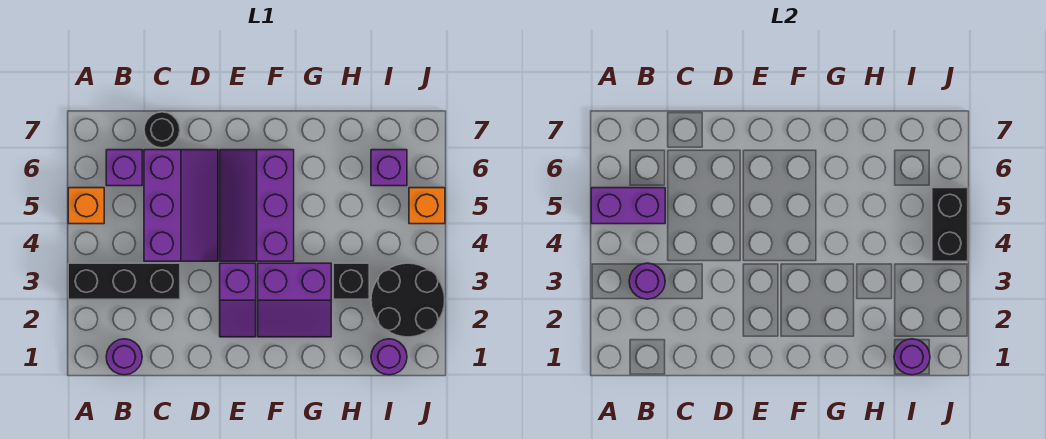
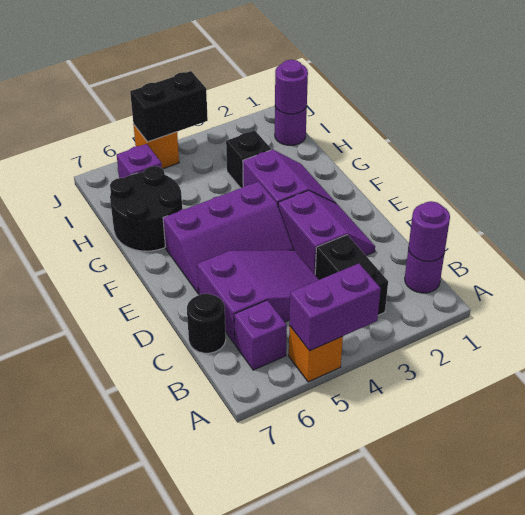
black brick A3:C3 level 1 -> black brick B3:C3 level 1
purple brick A5:B5 level 2 -> purple brick A4:A5 level 2
purple round brick B3 level 2 -> purple round brick B1 level 2
purple slope C4:D6 level 1 top C -> purple slope C4:D6 level 1 top 6
purple slope E2:E3 level 1 top 3 -> purple slope D2:E3 level 1 top 3
black round brick I2:J3 level 1 -> black round brick G6:H7 level 1

